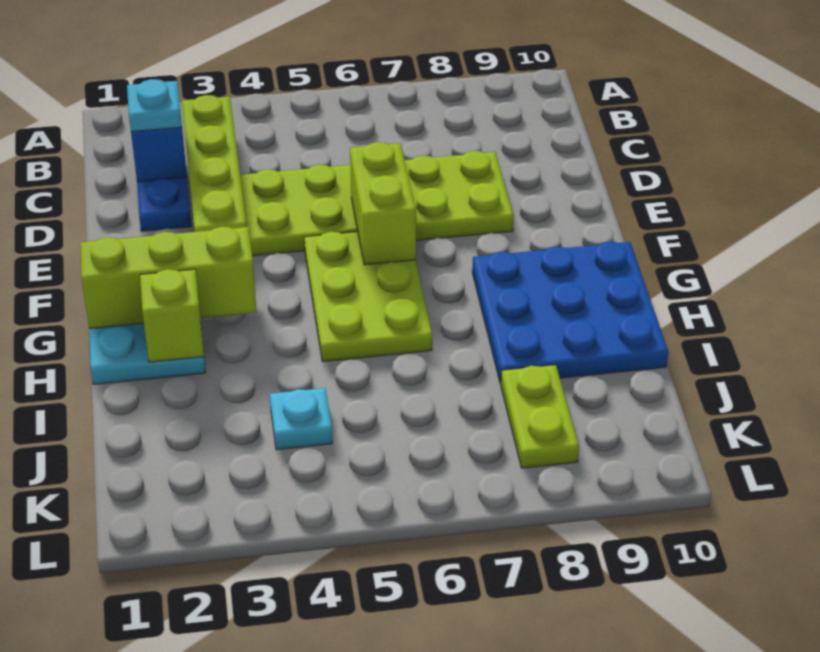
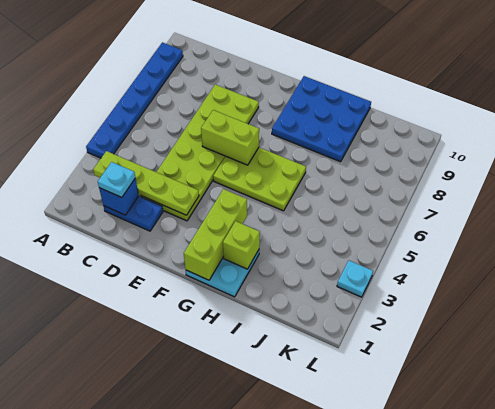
none -> blue plate A4:A9 level 1
cyan plate J4 level 1 -> cyan plate L3 level 1
lime plate J8:K8 level 1 -> none

